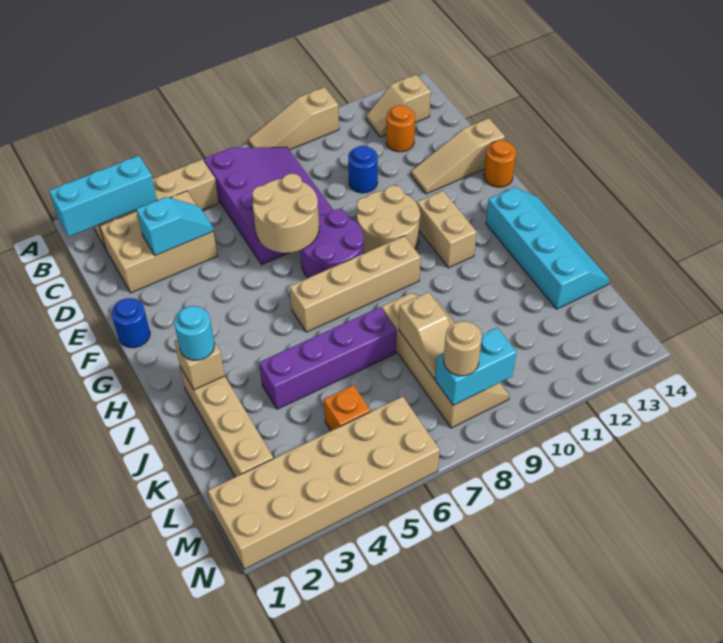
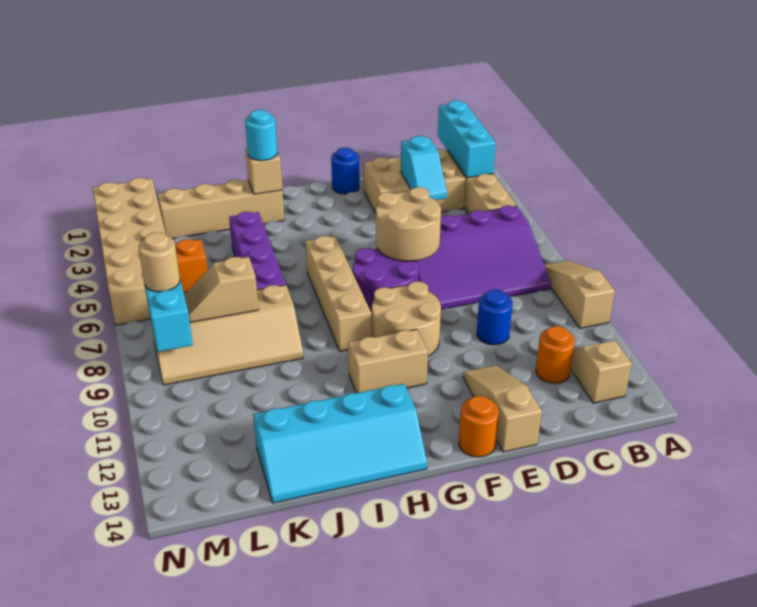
tan brick C2:D4 level 1 -> tan brick C2:E3 level 1

